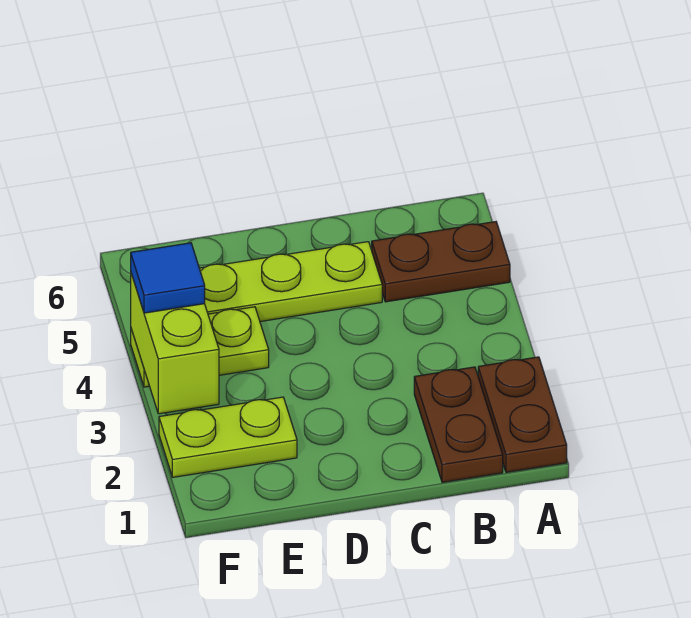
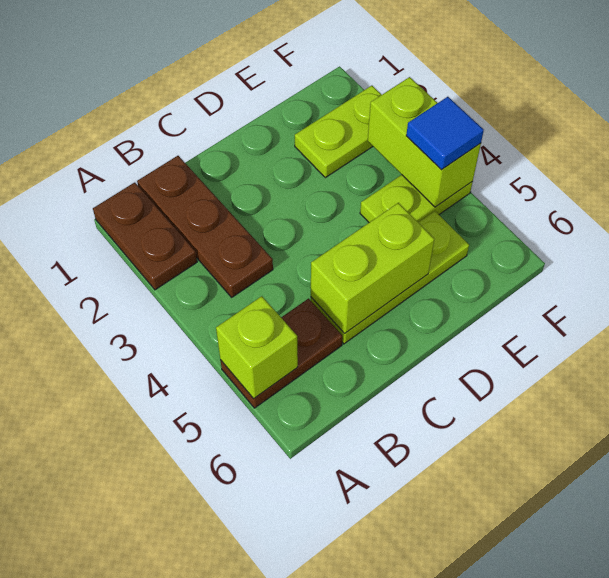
none -> lime brick A5 level 2
brown plate B1:B2 level 1 -> brown plate B1:B3 level 1
none -> lime brick C5:D5 level 2

